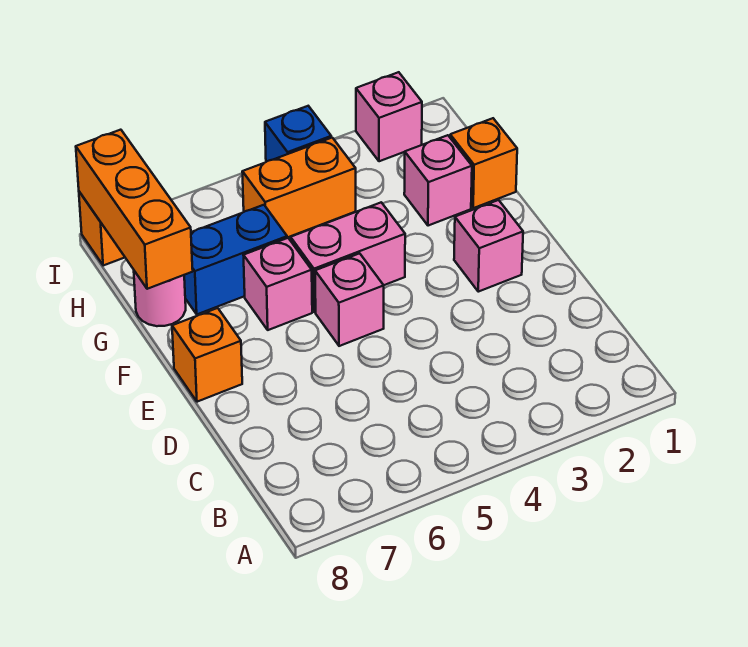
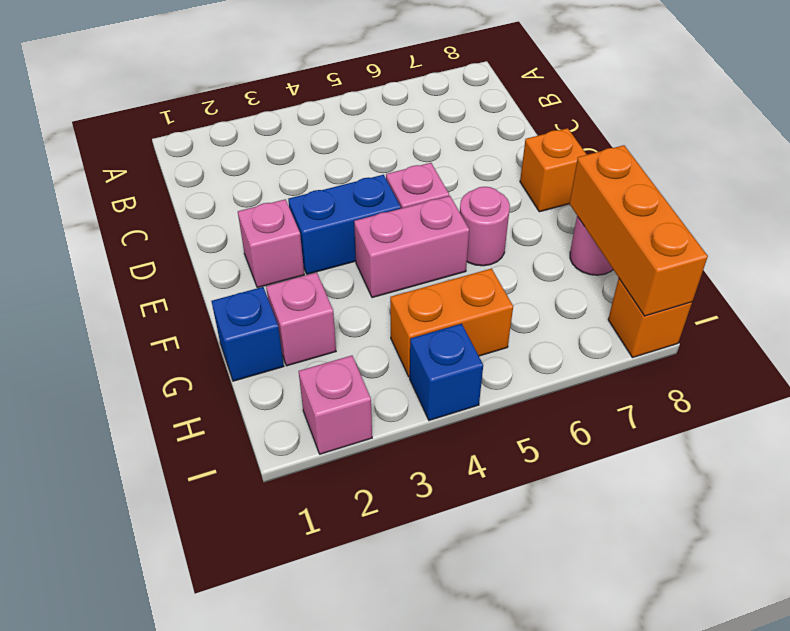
pink brick F6 level 1 -> pink round brick F6 level 1
orange brick G1 level 1 -> blue brick G1 level 1
blue brick G6:G7 level 1 -> blue brick E3:E4 level 1

